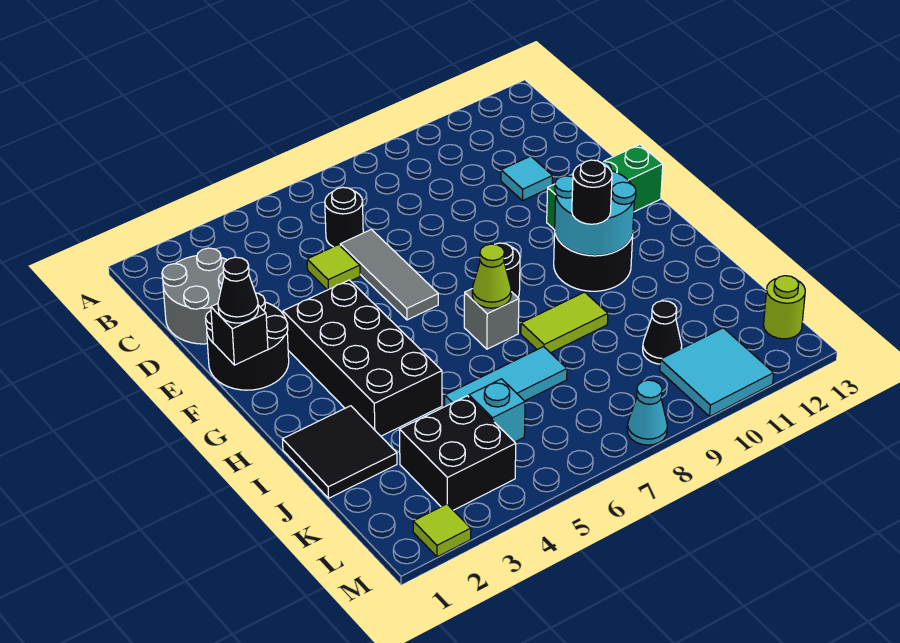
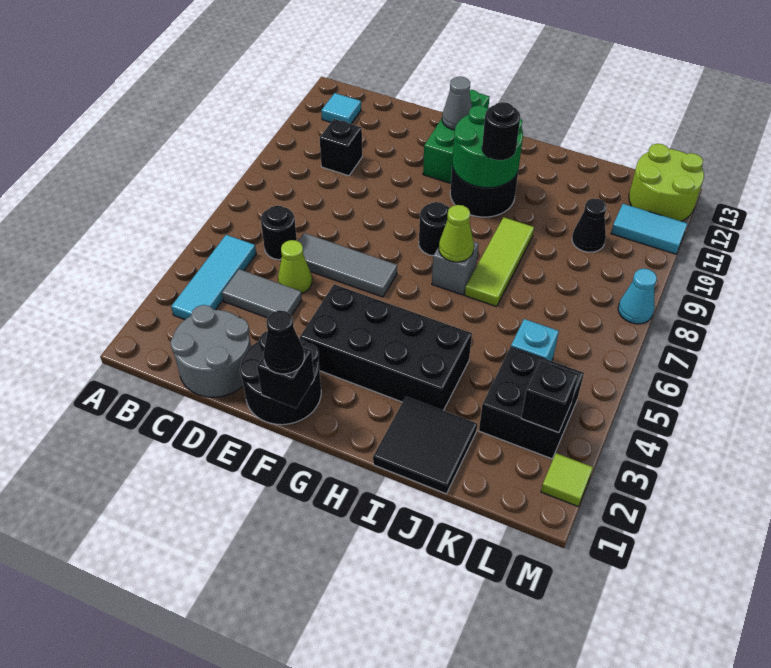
none -> grey tile C4:D4 level 1
none -> black brick C10 level 1
lime tile D5 level 1 -> lime cone D5 level 1
cyan tile D11 level 1 -> cyan tile B12 level 1
none -> grey cone F12 level 2
cyan round brick G10:H11 level 2 -> green round brick G10:H11 level 2
lime tile I8:I9 level 1 -> lime tile I7:I9 level 1
cyan tile J5:J7 level 1 -> cyan tile B3:B5 level 1
none -> black brick L3 level 2
cyan tile L10:M11 level 1 -> cyan tile L11:M11 level 1
lime round brick L13 level 1 -> lime round brick L12:M13 level 1

